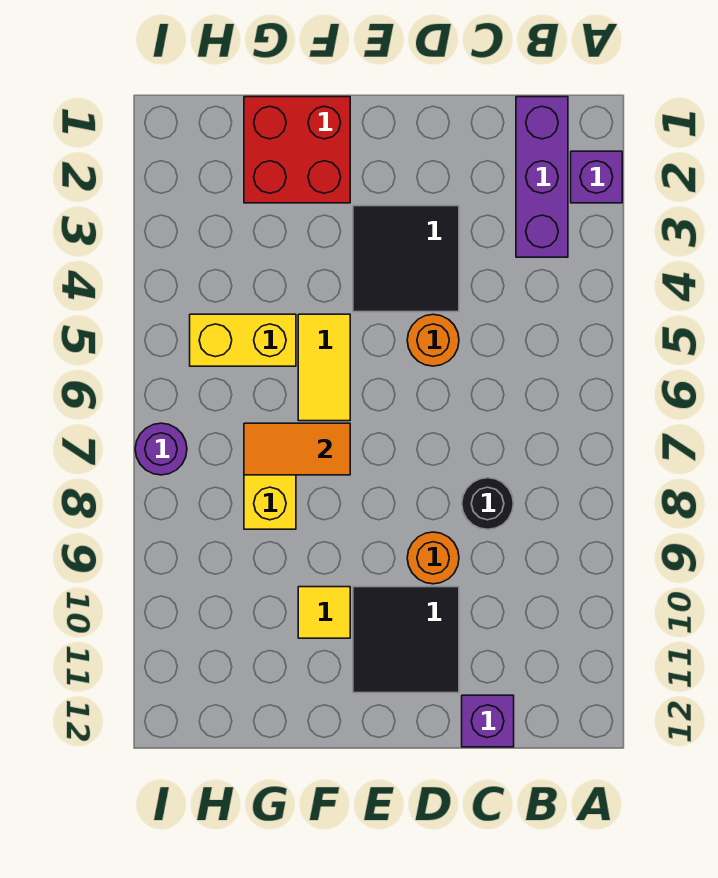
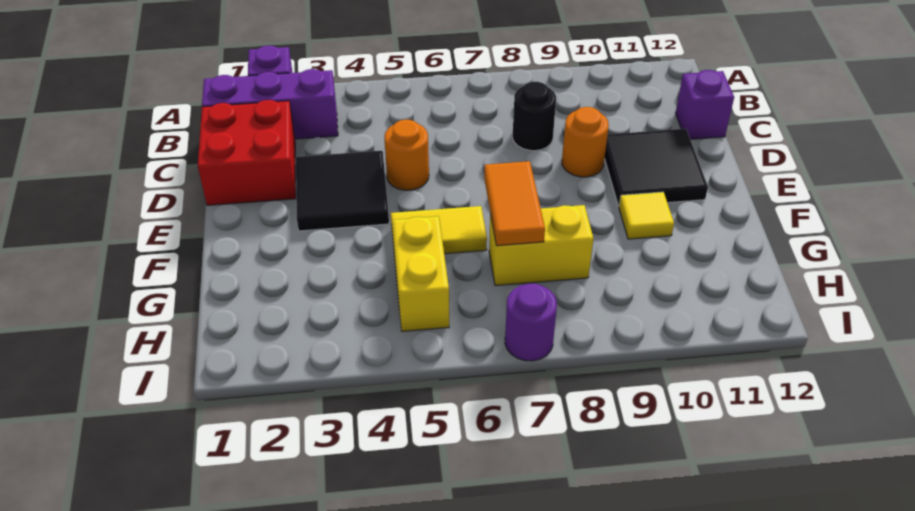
red brick F1:G2 level 1 -> red brick C1:D2 level 1

